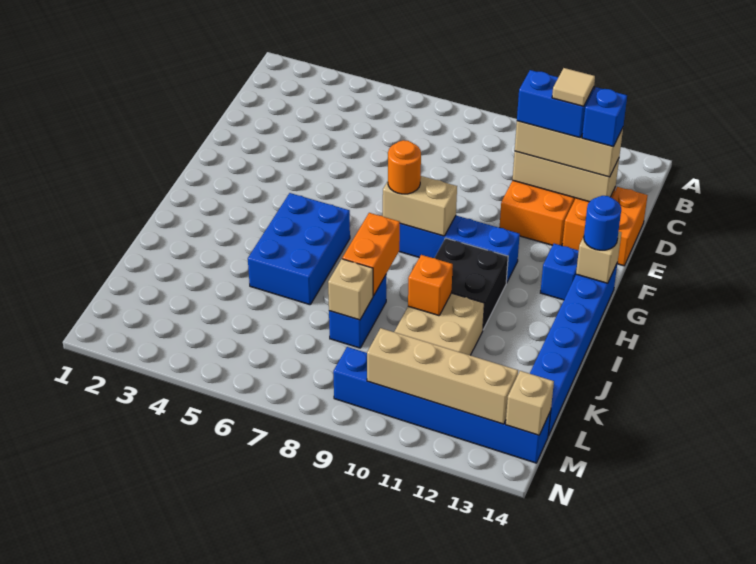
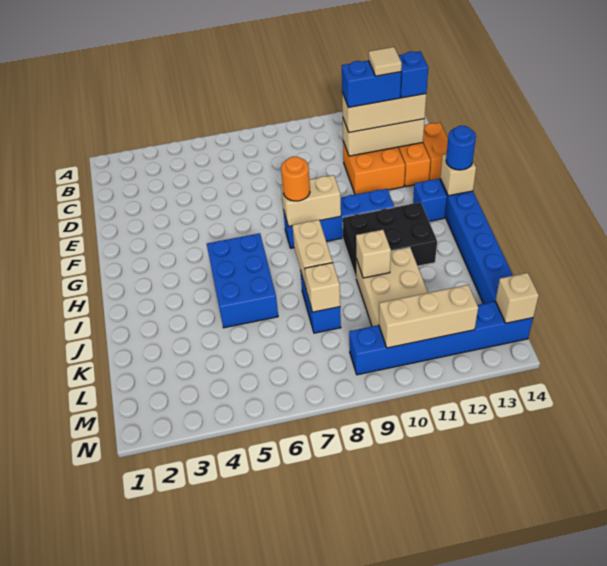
black brick H10:I11 level 1 -> black brick H10:I12 level 1
orange brick I8:J8 level 2 -> tan brick I8:J8 level 2
orange brick J10 level 2 -> tan brick J10 level 2
tan brick M10:M13 level 2 -> tan brick M10:M12 level 2

